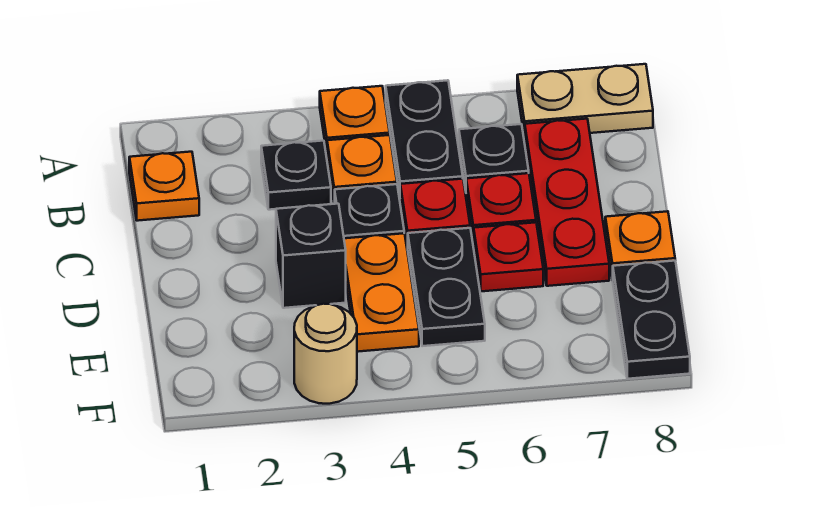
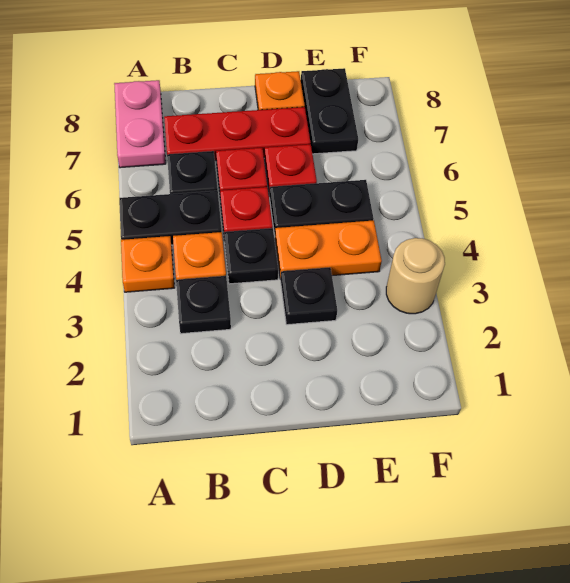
tan plate A7:A8 level 1 -> pink plate A7:A8 level 1
orange plate B1 level 1 -> none
black brick D3 level 1 -> black plate D3 level 1
black plate E8:F8 level 1 -> black plate E7:E8 level 1

